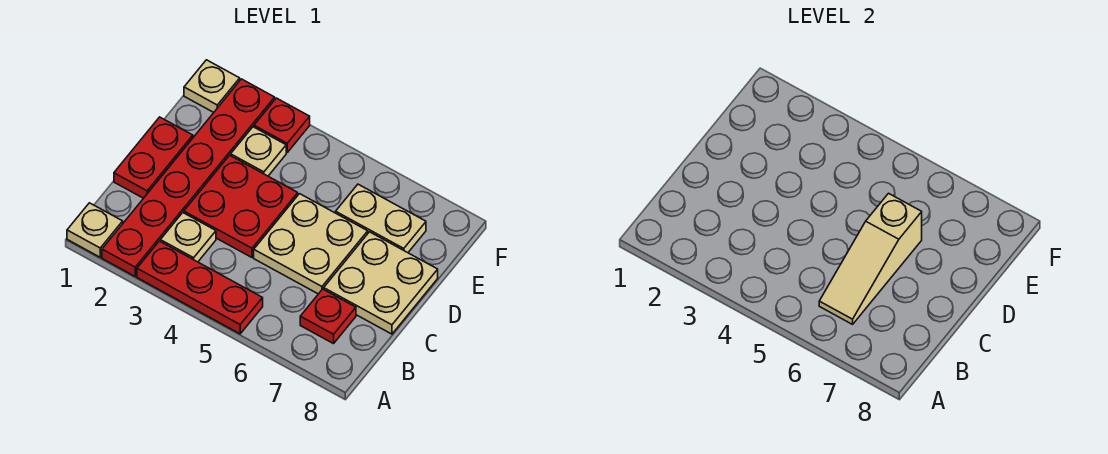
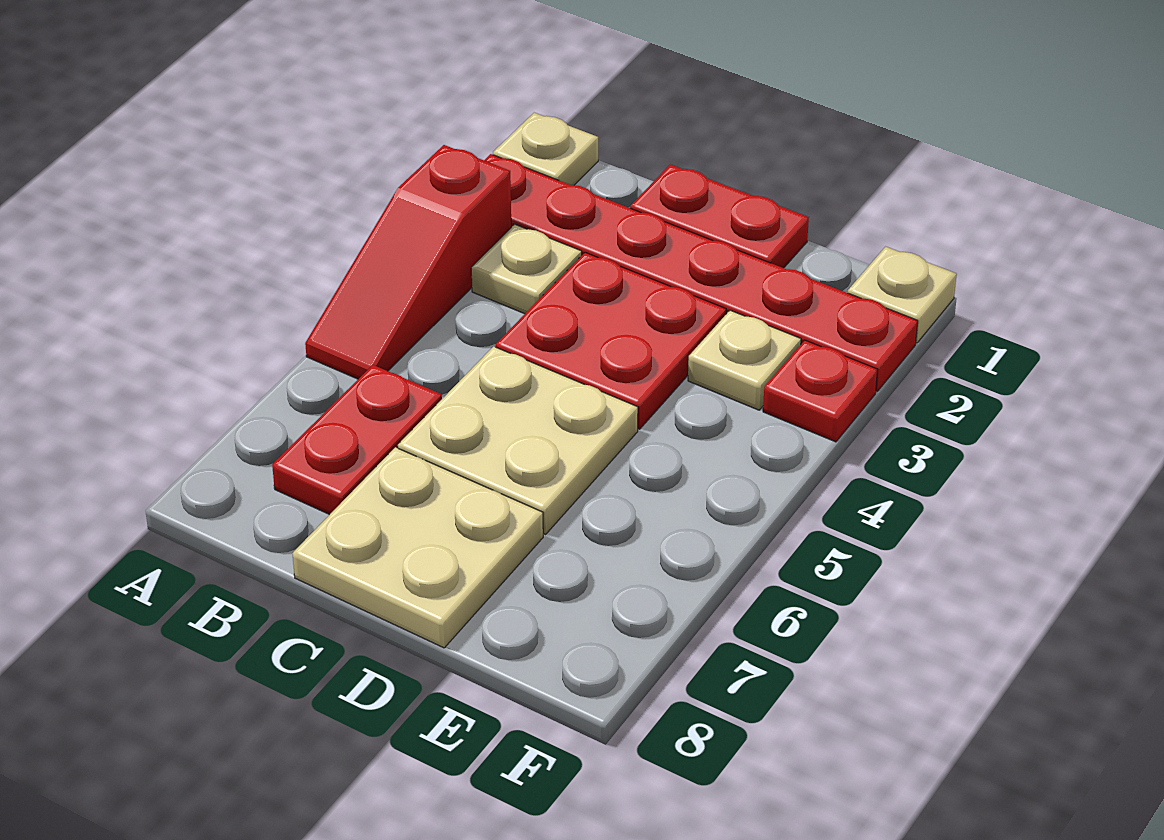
red plate A3:A5 level 1 -> red slope A3:A5 level 1 top 3
tan slope B6:D6 level 2 top D -> none
red plate B7 level 1 -> red plate B6:B7 level 1
tan plate E6:E7 level 1 -> none

